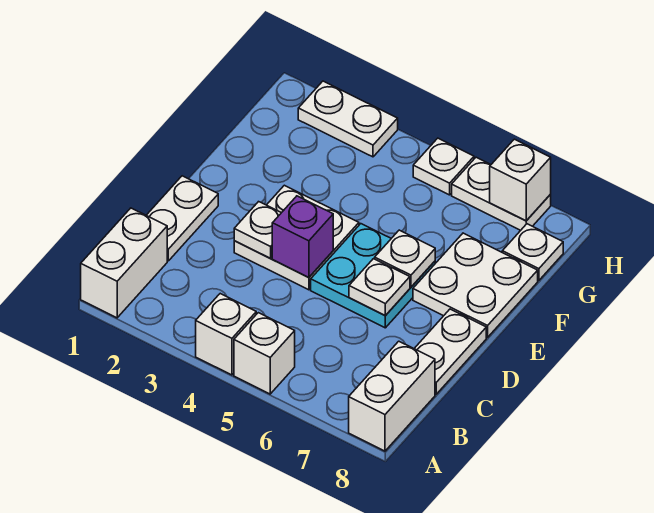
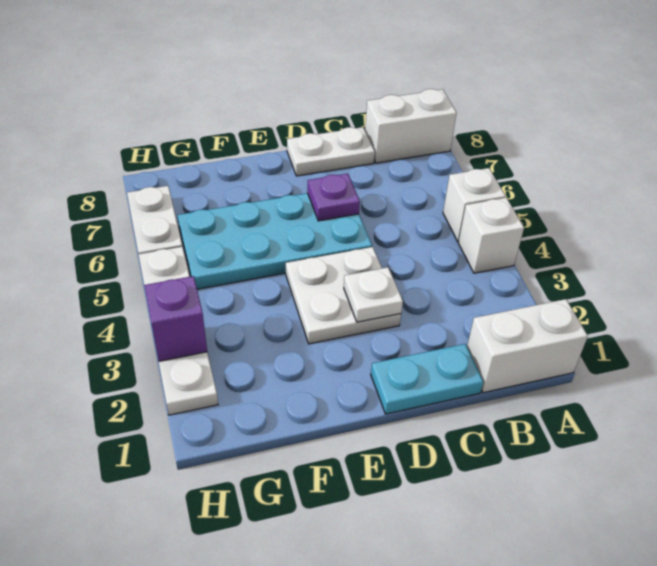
white plate C1:D1 level 1 -> cyan plate C1:D1 level 1
purple brick D4 level 2 -> purple brick H3 level 2
cyan plate D5:E6 level 1 -> cyan plate D5:G6 level 1
white plate D6 level 2 -> purple plate D6 level 2
white plate E6 level 2 -> none
white plate E7:F8 level 1 -> none
white plate G8 level 1 -> none
white brick H7 level 2 -> none

